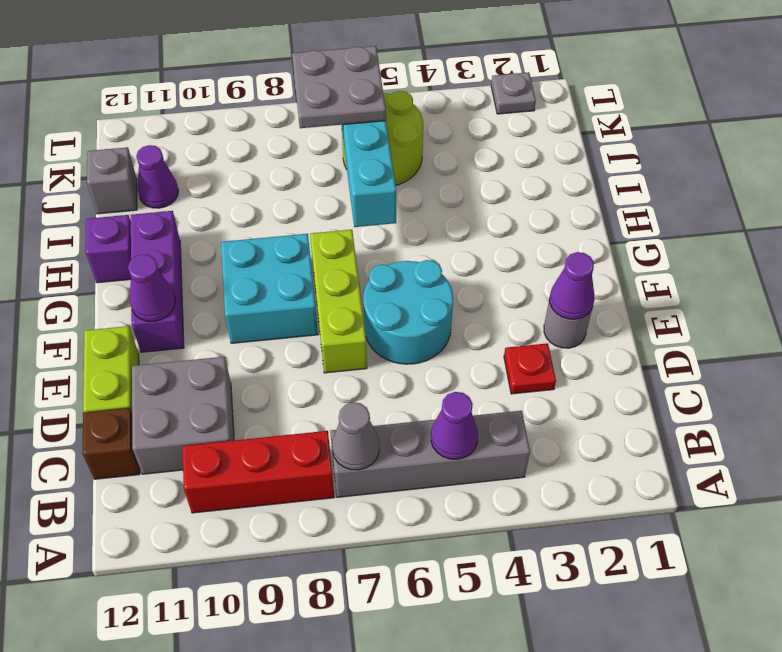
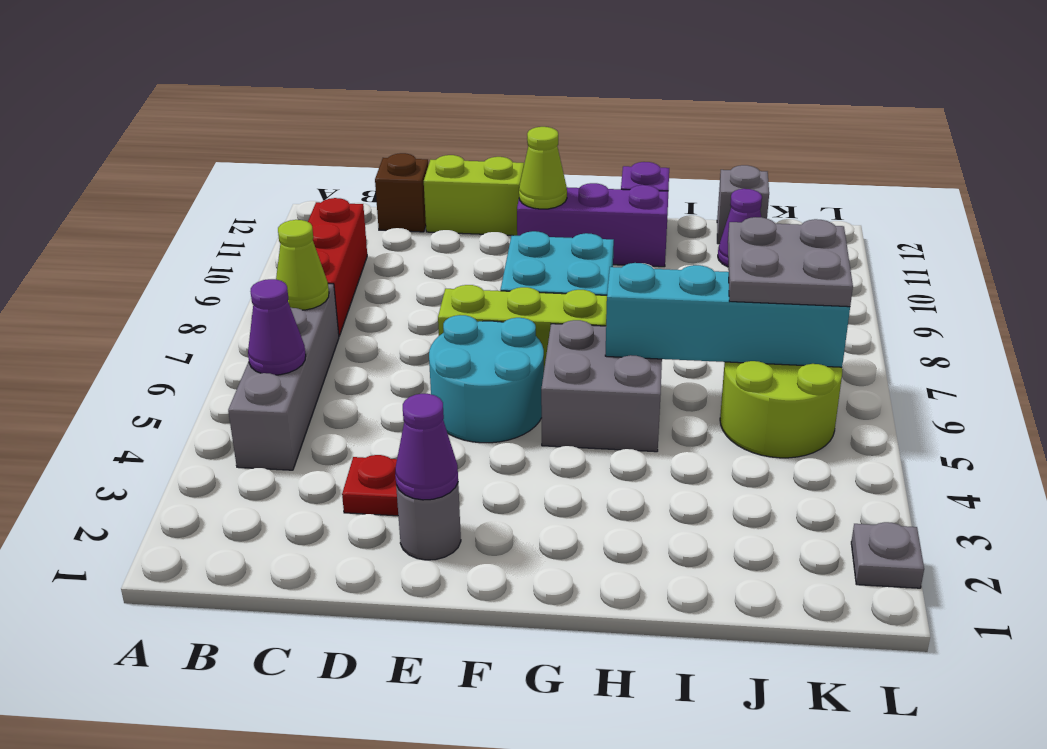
grey cone B7 level 2 -> lime cone B7 level 2
grey brick C10:D11 level 1 -> grey brick G5:H6 level 1
purple cone F11 level 2 -> lime cone F11 level 2

